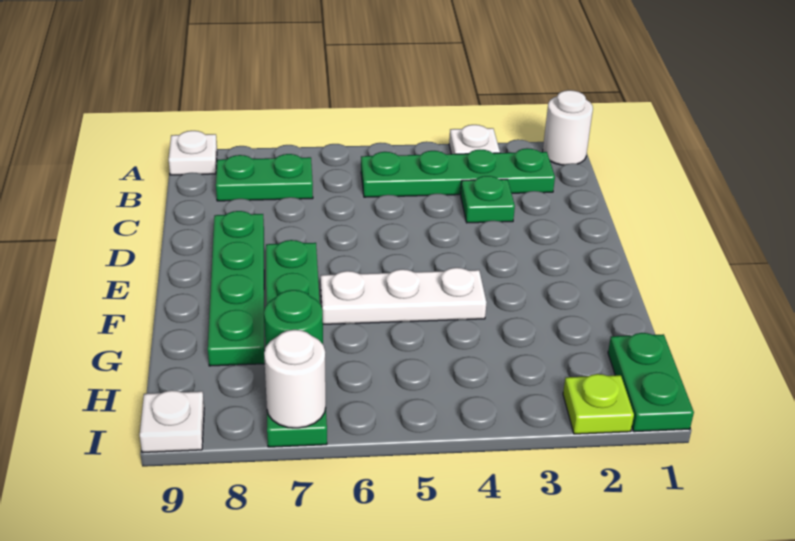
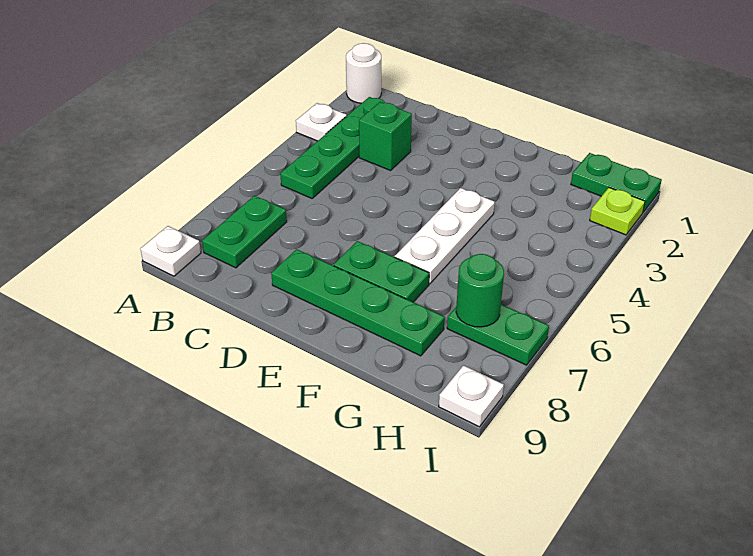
green plate C3 level 1 -> green brick C3 level 1
white round brick I7 level 2 -> none

